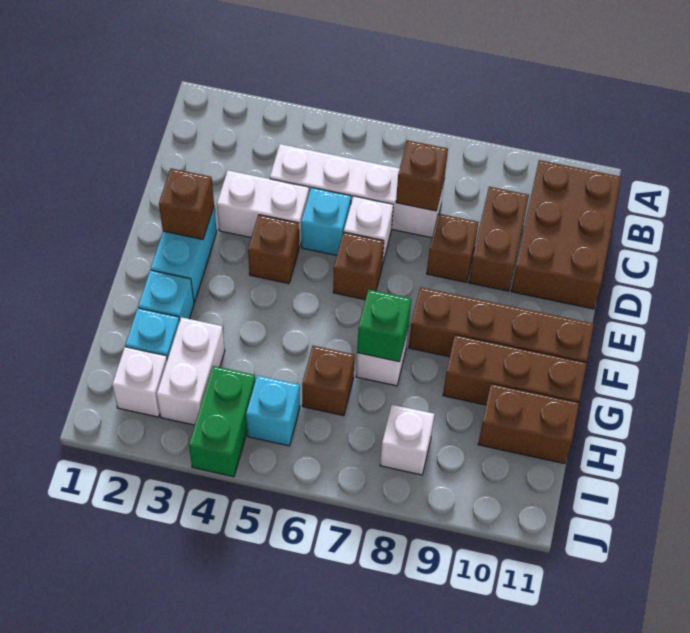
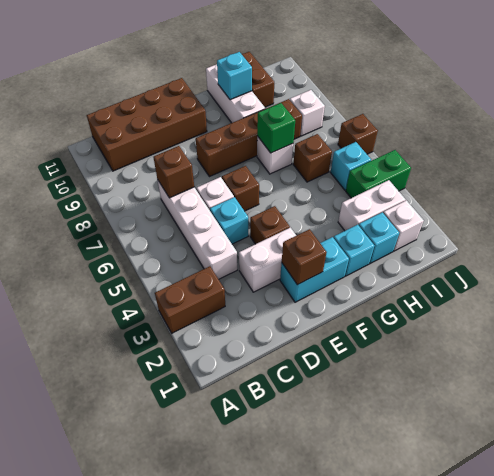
brown brick B10:D11 level 1 -> brown brick B10:E11 level 1
brown brick C9:D9 level 1 -> brown brick A3:B3 level 1
white brick D3:D4 level 1 -> white brick D3:E3 level 1
brown brick D8 level 1 -> brown brick J6 level 1
brown brick F8:F11 level 1 -> brown brick E8:H8 level 1
brown brick G9:G11 level 1 -> white brick G9:G11 level 1
none -> cyan brick G10 level 2

